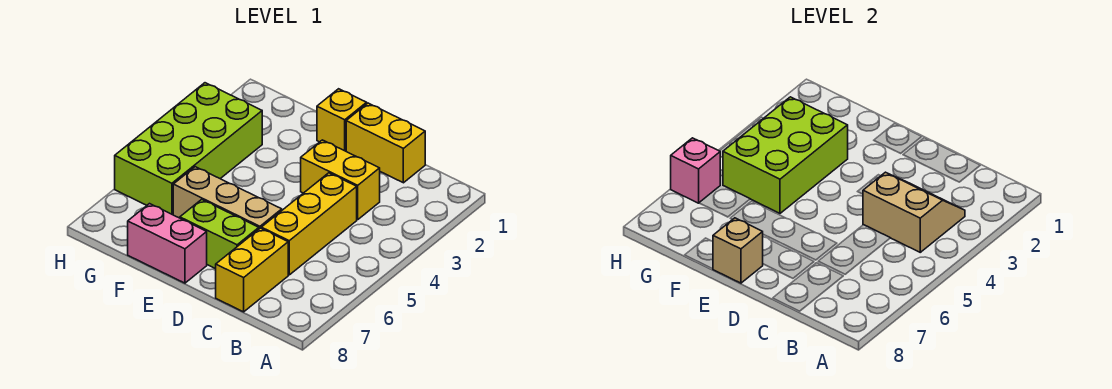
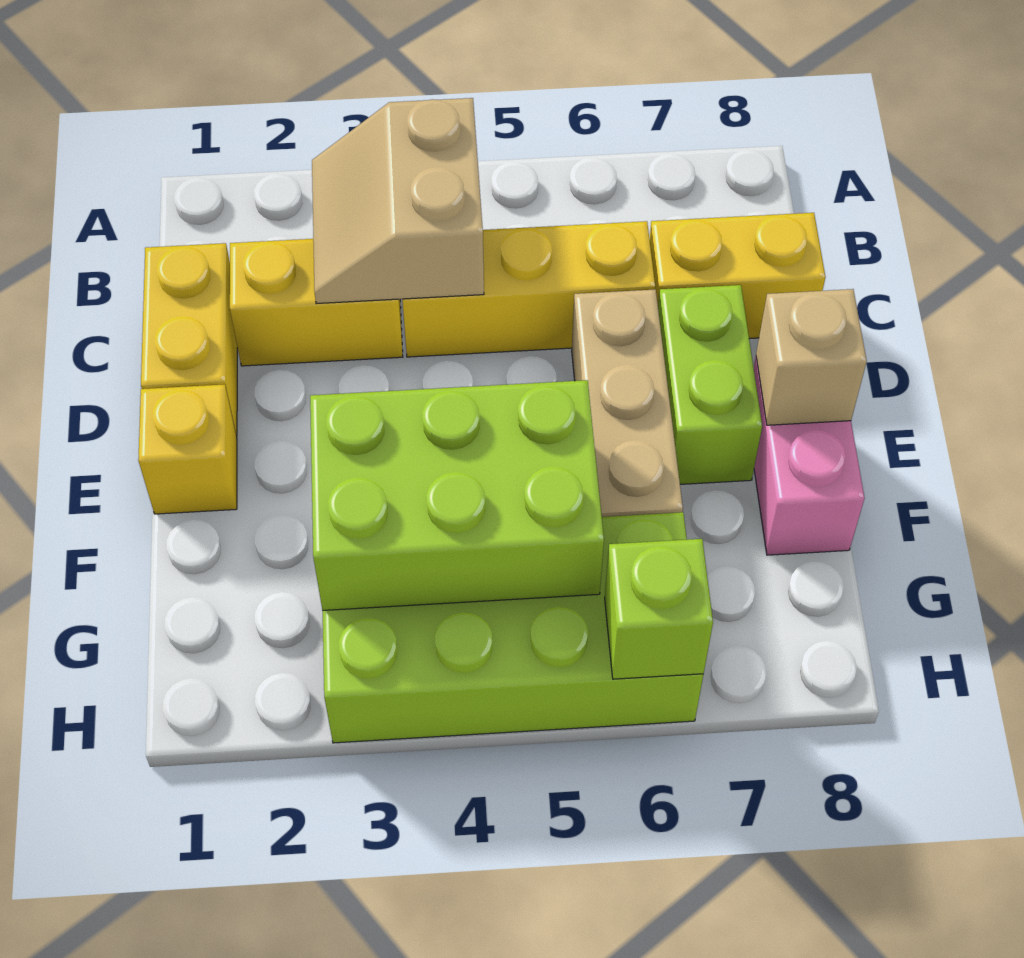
yellow brick C3:D3 level 1 -> yellow brick C2:C3 level 1
pink brick H6 level 2 -> lime brick H6 level 2

